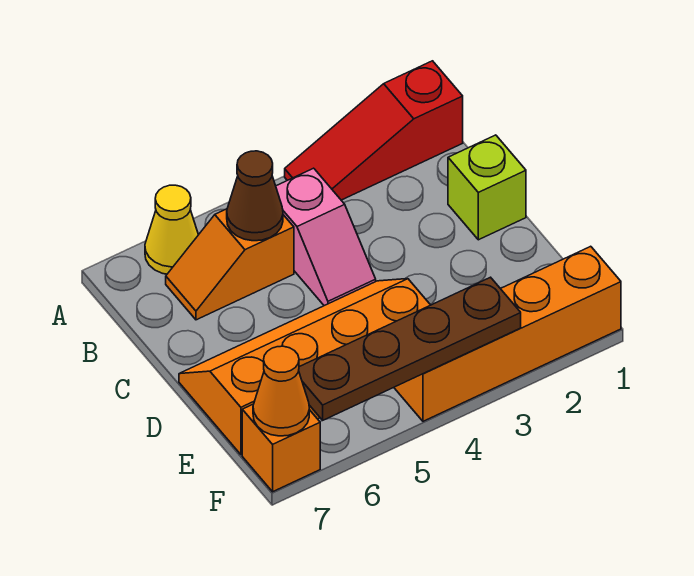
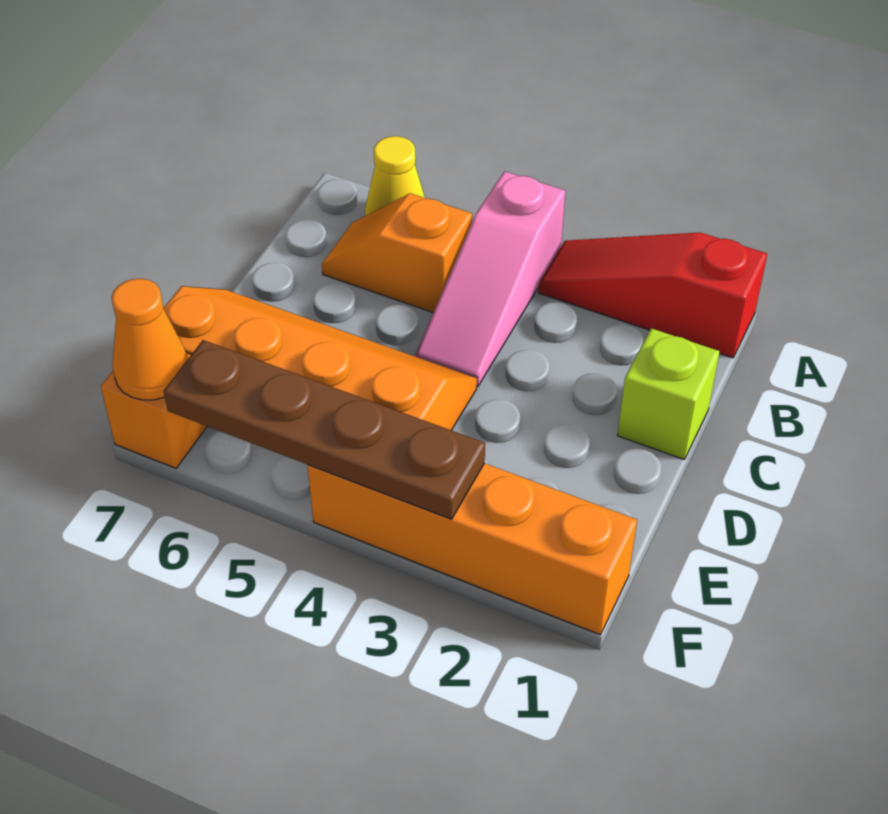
pink slope B4:C4 level 1 top B -> pink slope A4:C4 level 1 top A
brown cone B5 level 2 -> none

